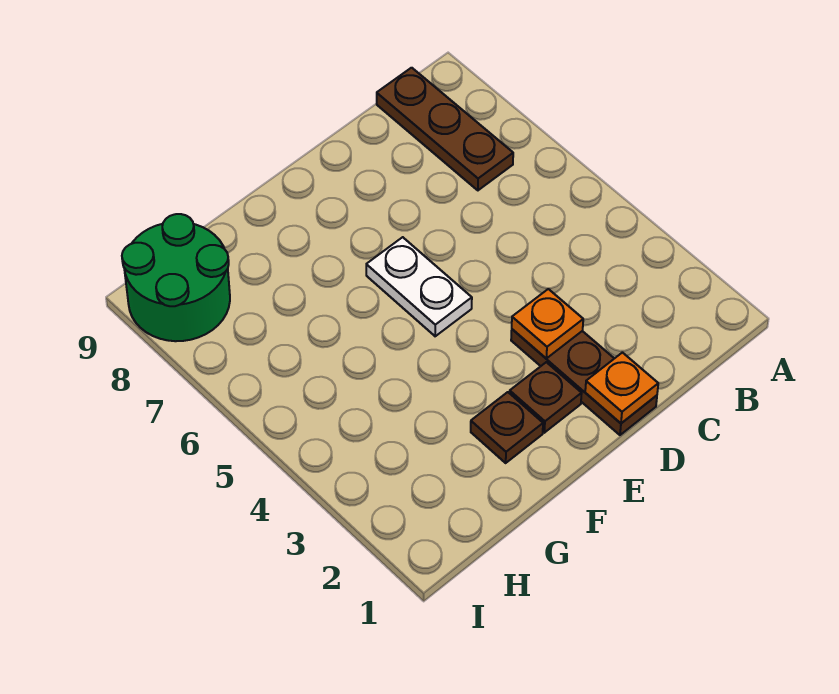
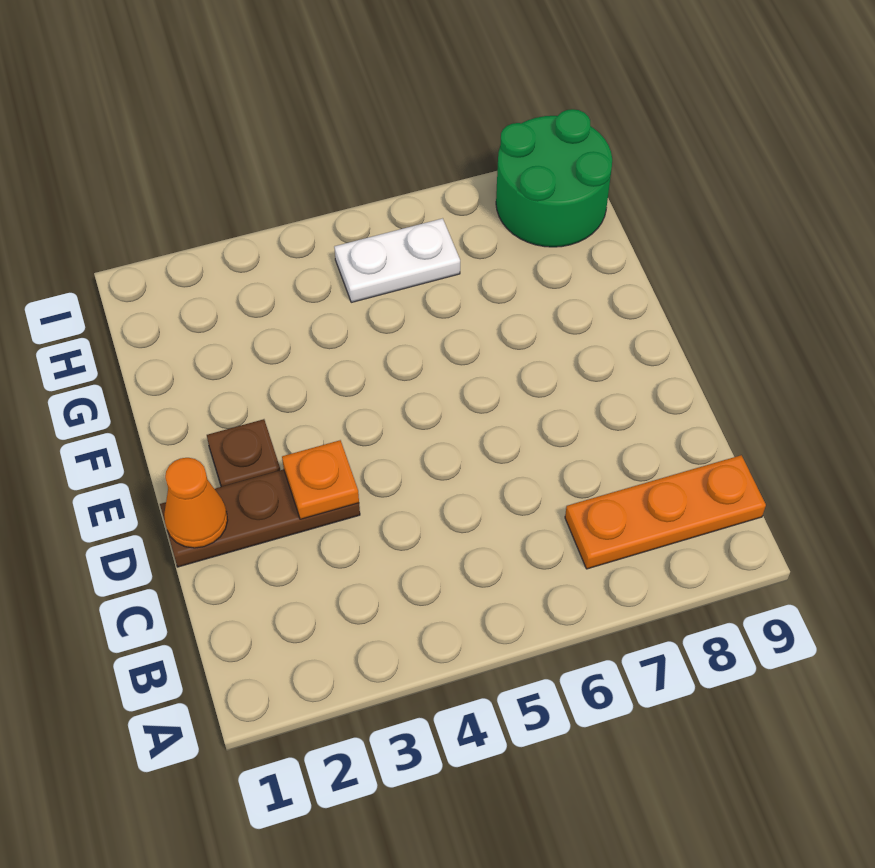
brown plate B7:B9 level 1 -> orange plate B7:B9 level 1
orange plate D1 level 2 -> orange cone D1 level 2
white plate E5:E6 level 1 -> white plate H5:H6 level 1
brown plate F2 level 1 -> none

